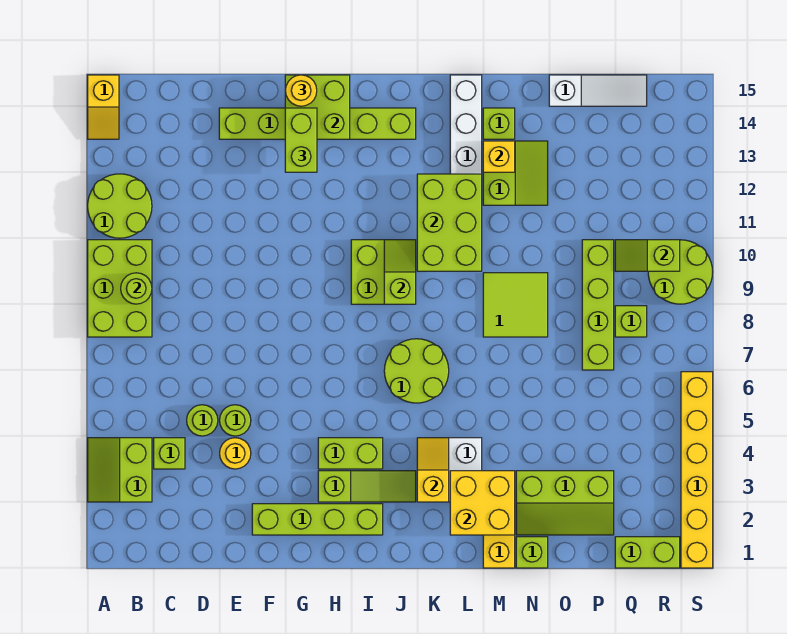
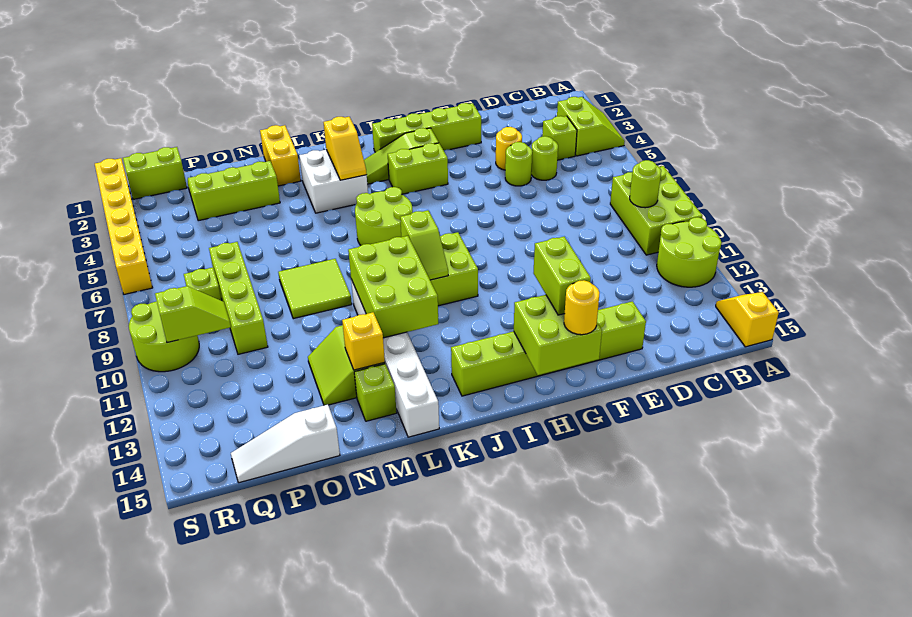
yellow brick L2:M3 level 2 -> none
lime brick N1 level 1 -> none

